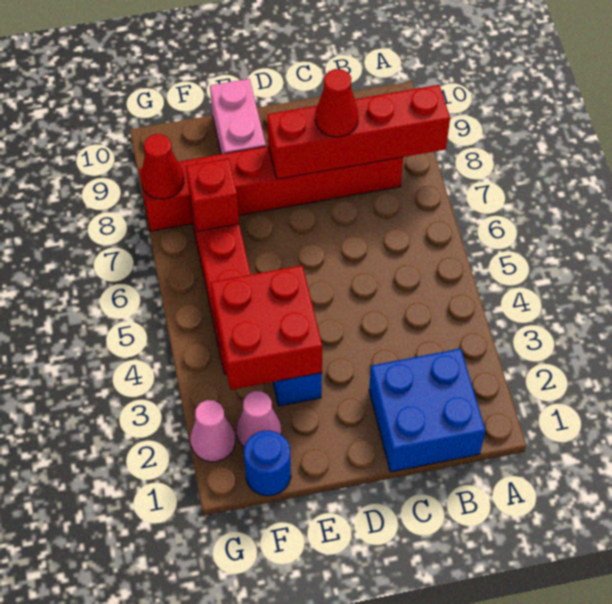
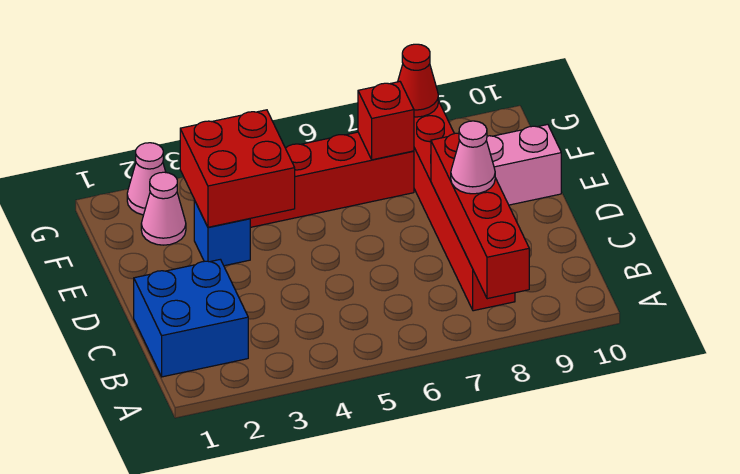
red cone C8 level 3 -> pink cone C8 level 3
blue round brick F1 level 1 -> none

